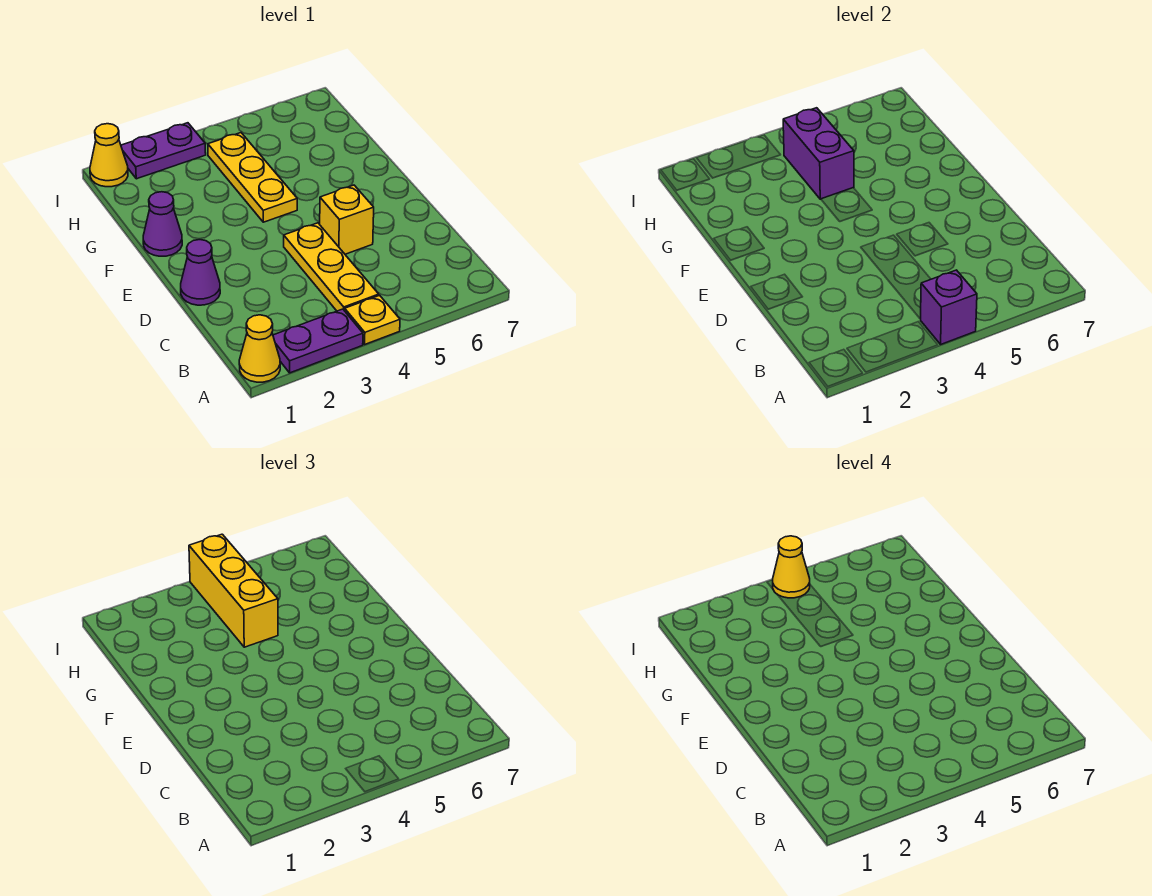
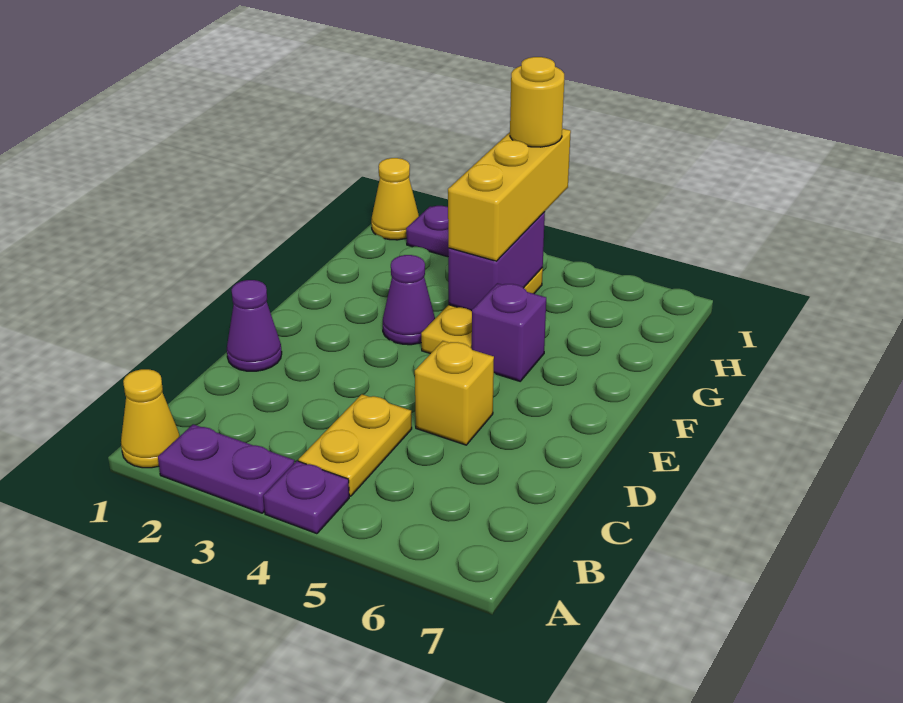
yellow plate A4 level 1 -> purple plate A4 level 1
purple brick A4 level 2 -> purple brick F5 level 1
yellow plate B4:D4 level 1 -> yellow plate B4:C4 level 1
purple cone F1 level 1 -> purple cone F3 level 1
yellow cone I4 level 4 -> yellow round brick I4 level 4

